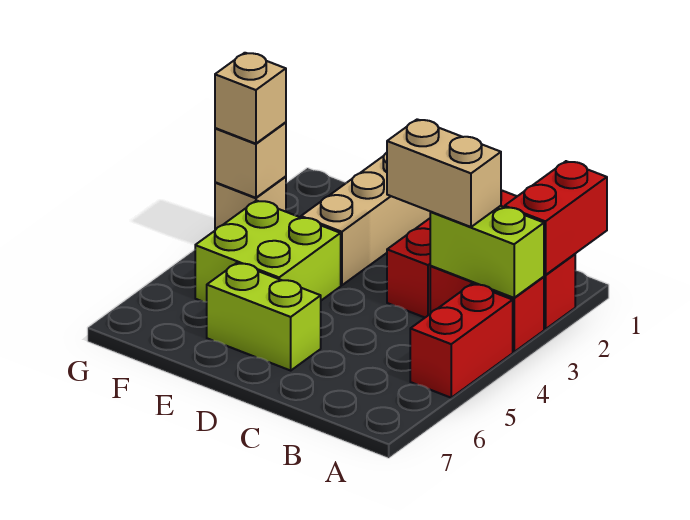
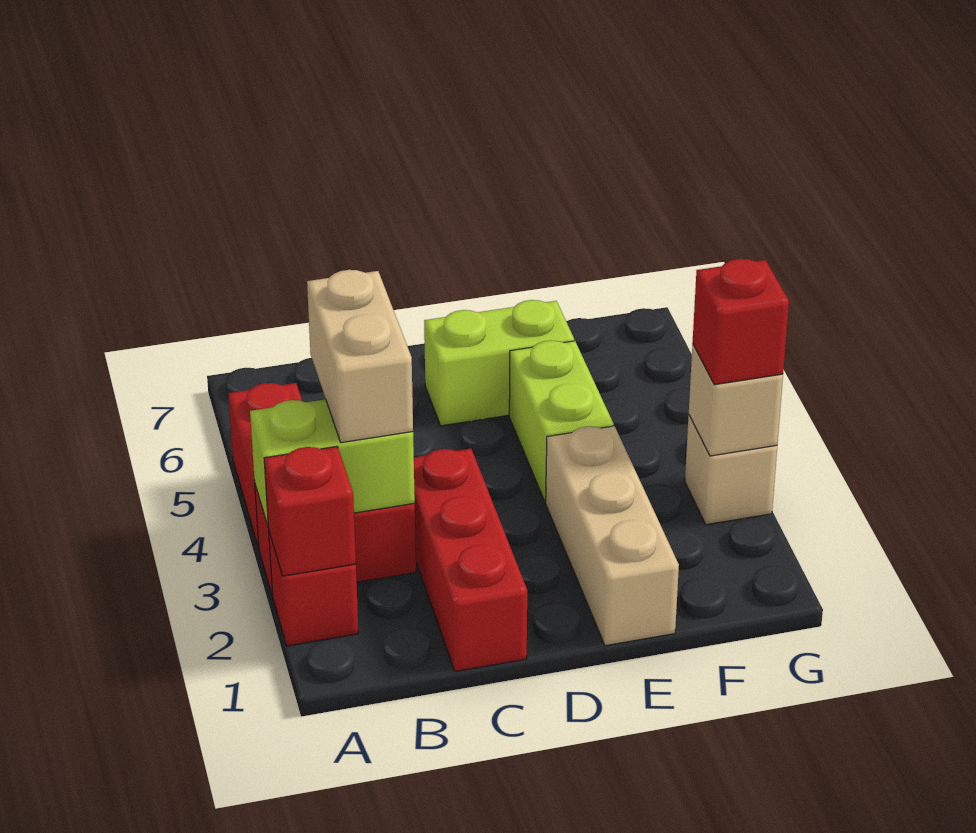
red brick A1:A2 level 2 -> red brick A2 level 2
tan brick B3:C3 level 3 -> tan brick B3:B4 level 3
lime brick E4:F5 level 1 -> lime brick E4:E5 level 1
tan brick G3 level 3 -> red brick G3 level 3

